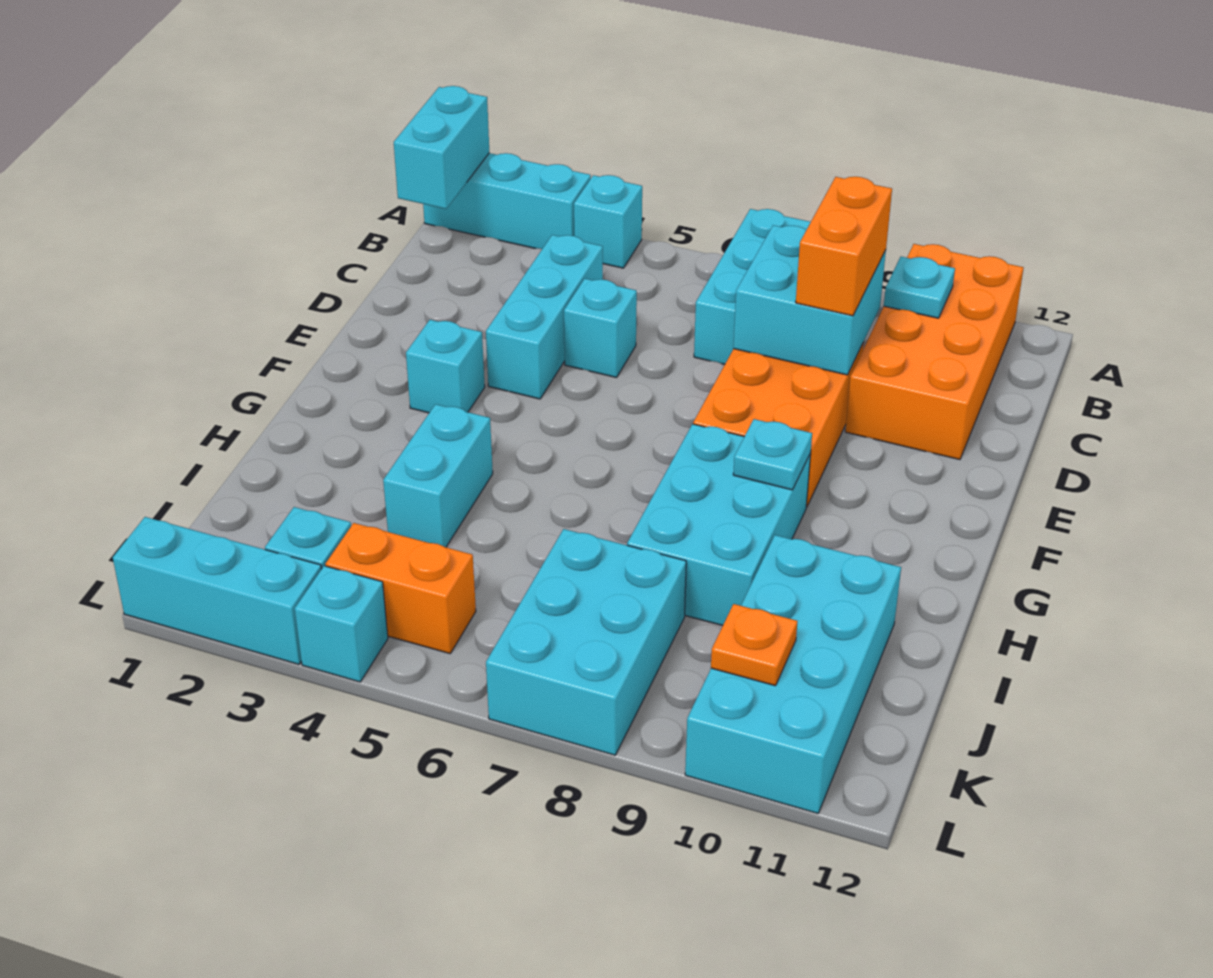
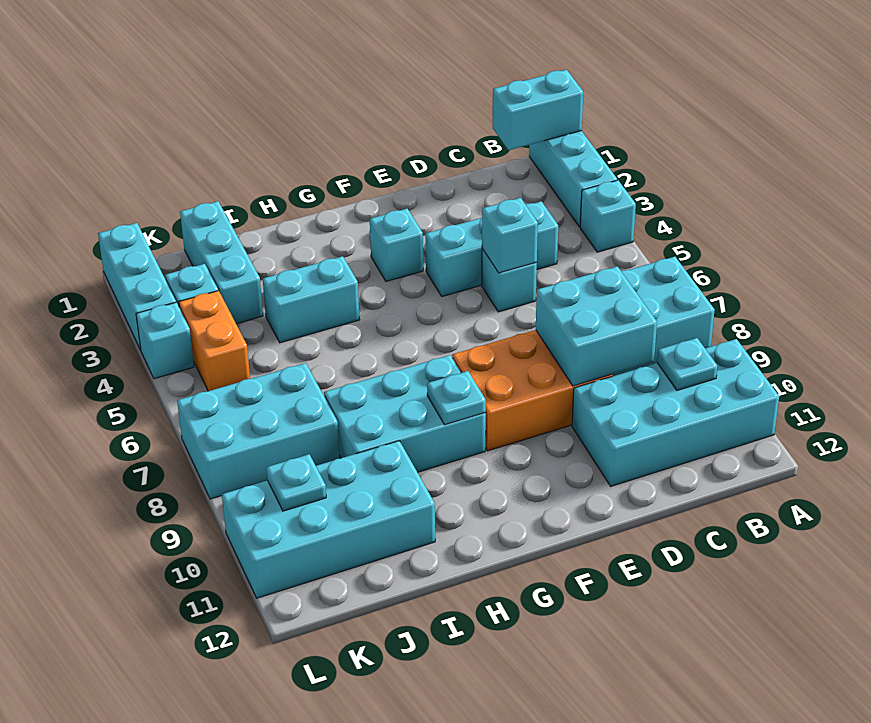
orange brick A10:D11 level 1 -> cyan brick A10:D11 level 1
orange brick C9:D9 level 3 -> none
none -> cyan brick D5 level 2
none -> cyan brick J1:J3 level 1
orange plate K10 level 2 -> cyan plate K10 level 2

